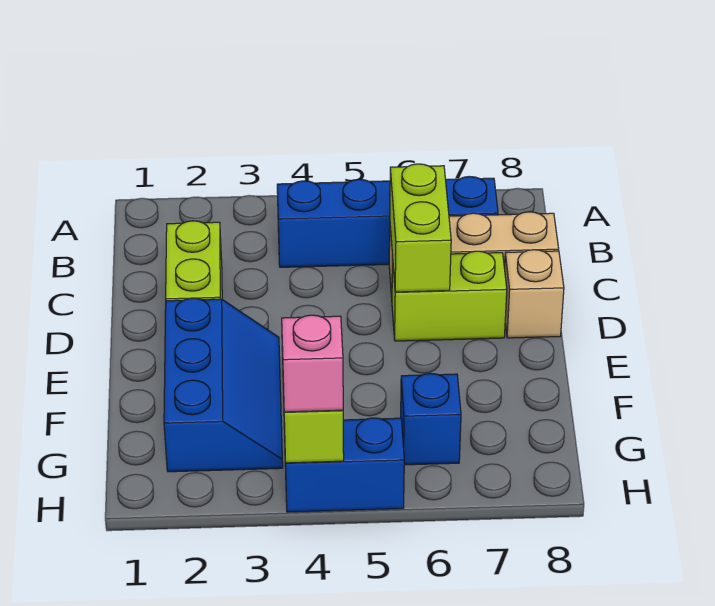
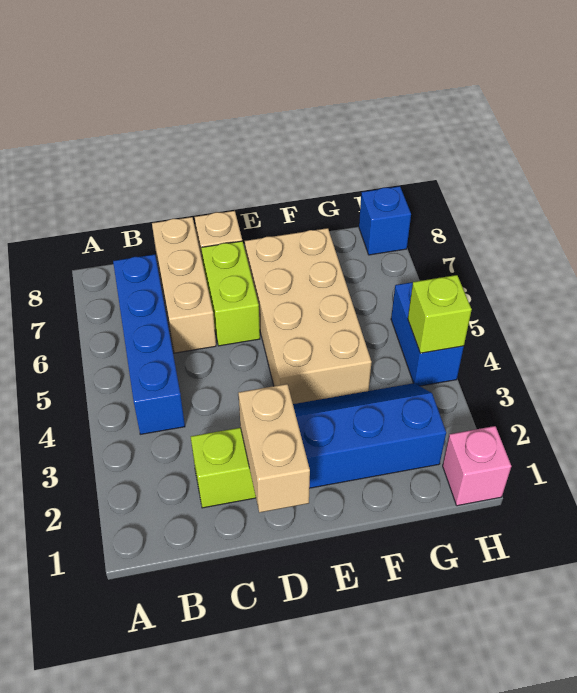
lime brick C6:D6 level 2 -> none
none -> tan brick D1:D2 level 2
none -> tan brick E4:F7 level 1
blue brick G6 level 1 -> blue brick H8 level 1
pink brick H4 level 3 -> pink brick H1 level 1

